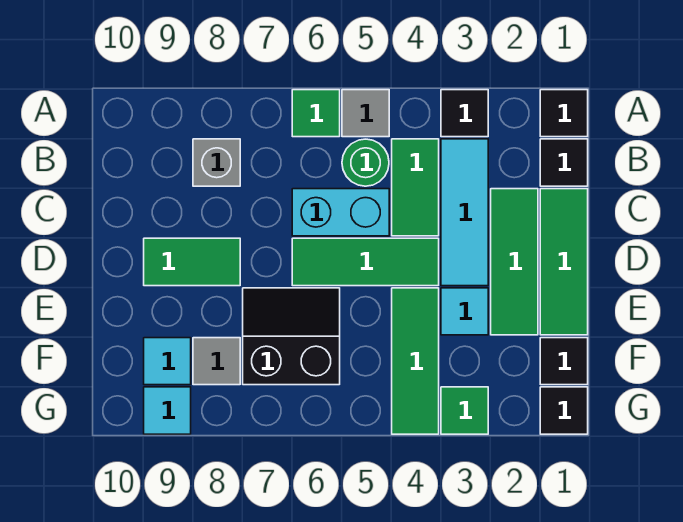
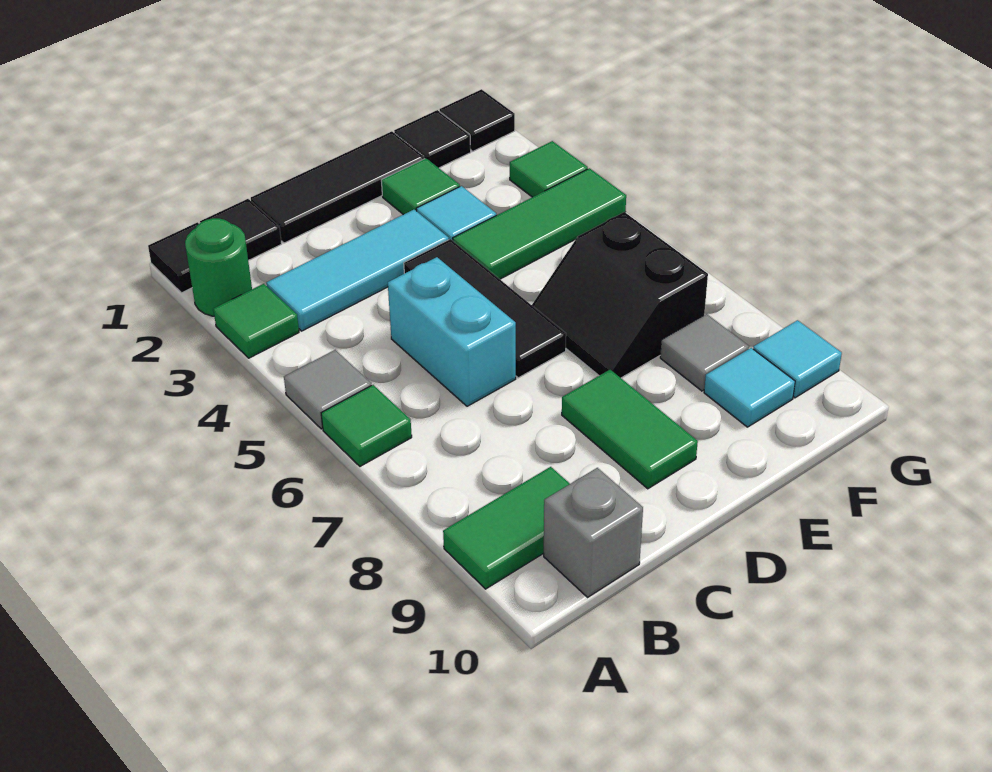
black tile A3 level 1 -> green tile A3 level 1
green tile B4:C4 level 1 -> green tile A9:B9 level 1
green round brick B5 level 1 -> green round brick A2 level 1
grey brick B8 level 1 -> grey brick B10 level 1
green tile C1:E1 level 1 -> black tile C1:E1 level 1
green tile C2:E2 level 1 -> green tile E2 level 1
green tile D4:D6 level 1 -> black tile D4:D6 level 1

